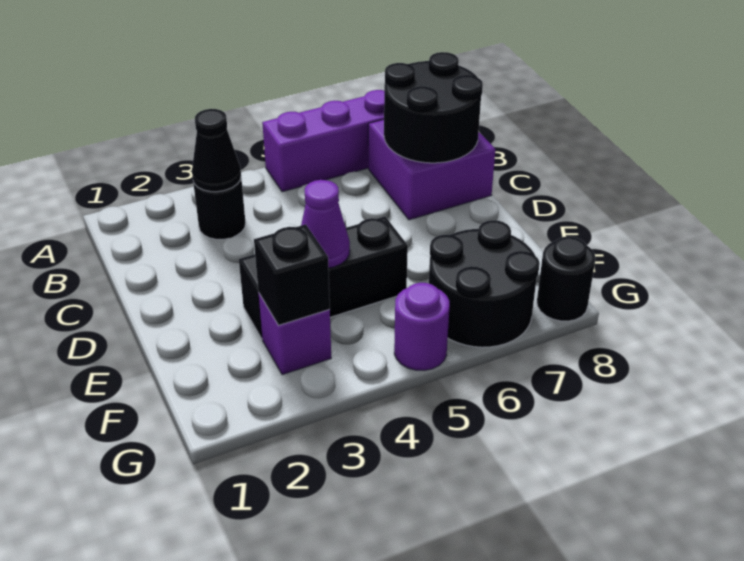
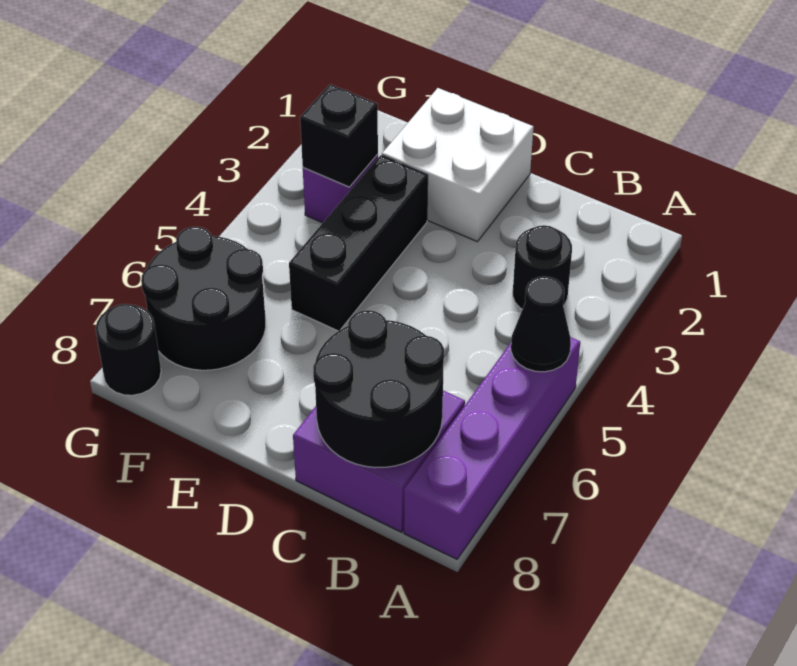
black cone B3 level 2 -> black cone A5 level 2
none -> white brick D1:E2 level 1
purple cone E4 level 2 -> none
purple round brick G5 level 1 -> none

